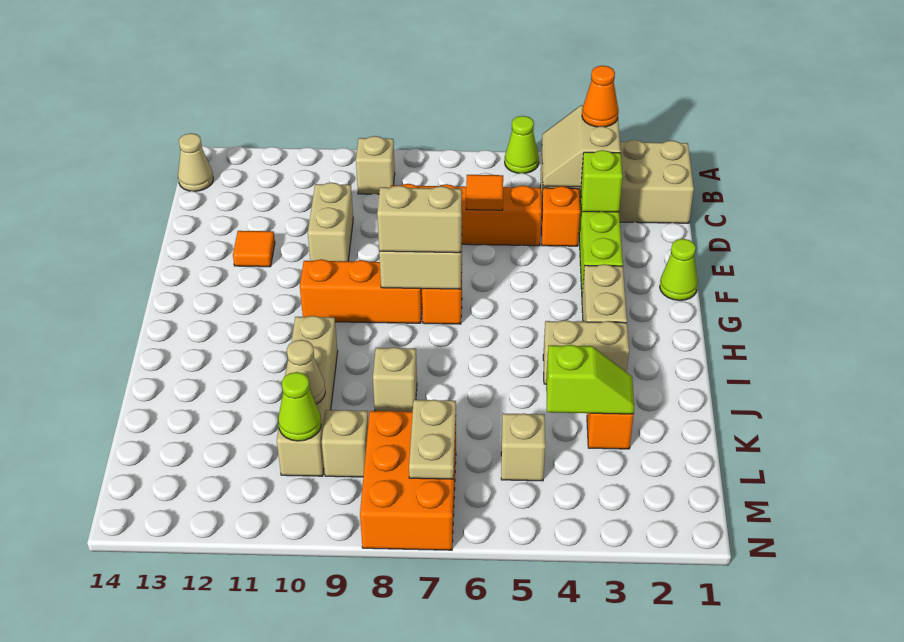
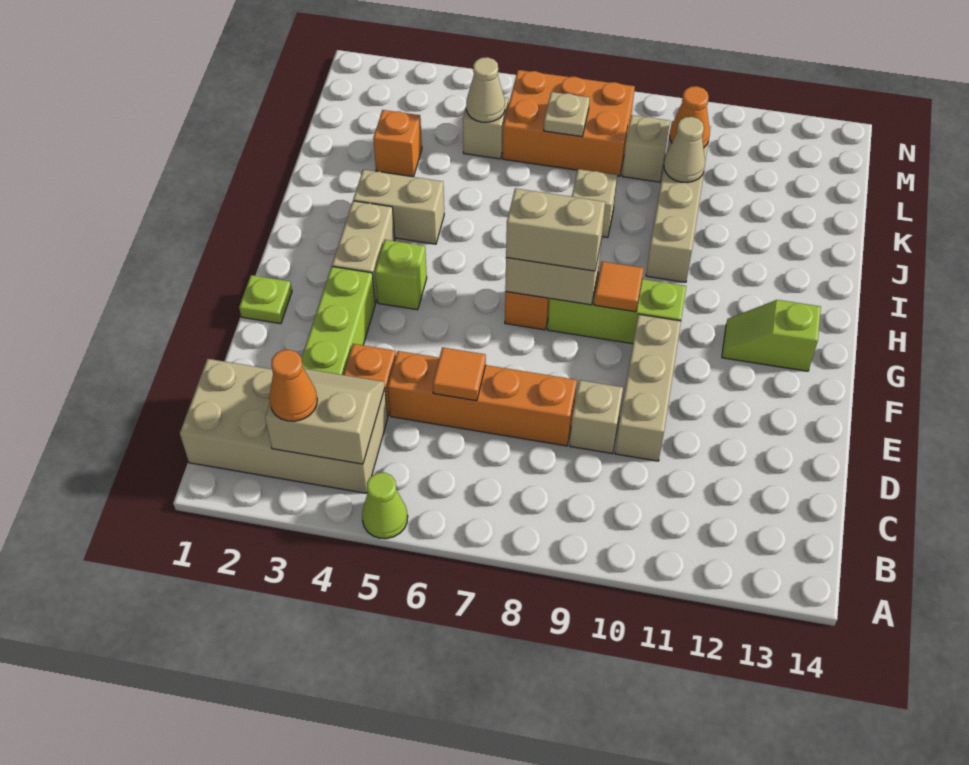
tan slope B3:C4 level 2 top 3 -> tan slope B3:C4 level 2 top B
tan brick B9 level 1 -> tan brick D9 level 1
tan cone B14 level 1 -> tan cone L5 level 2
lime brick D3 level 2 -> lime brick G4 level 1
tan brick D10:E10 level 1 -> tan brick D10:F10 level 1
orange tile E12 level 1 -> orange tile G9 level 2
lime cone F1 level 1 -> lime plate F1 level 1
orange brick G8:G10 level 1 -> lime brick G8:G10 level 1
lime slope K3:K4 level 2 top 4 -> lime slope G12:G13 level 1 top 13
orange brick L7:N8 level 1 -> orange brick L6:M8 level 1
tan plate L7:M7 level 2 -> tan plate L7 level 2
lime cone L10 level 2 -> orange cone L10 level 2

